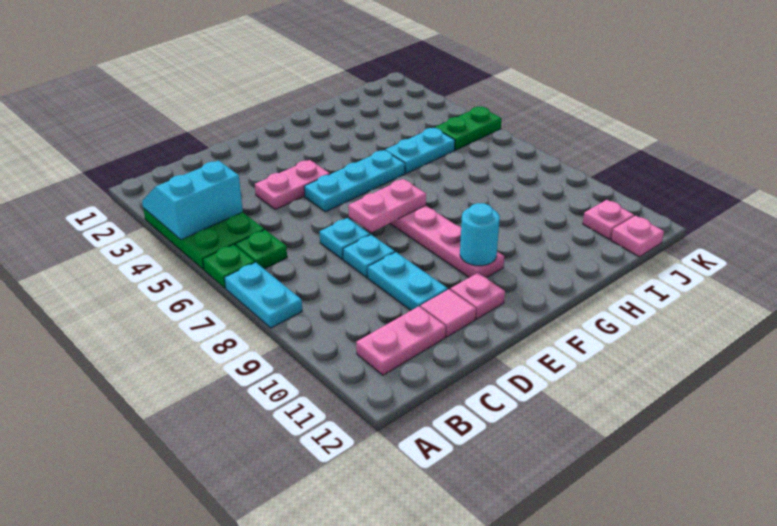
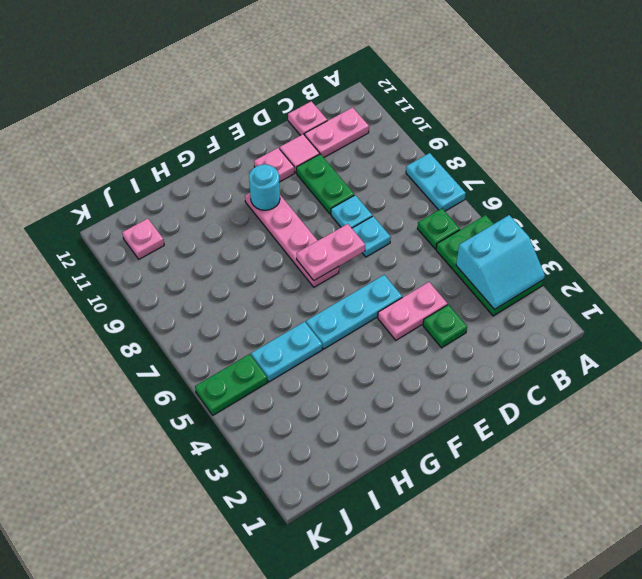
green plate A6 level 1 -> green plate D3 level 1
cyan plate D9:D10 level 1 -> green plate D9:D10 level 1
pink plate J12 level 1 -> pink plate C12 level 1

